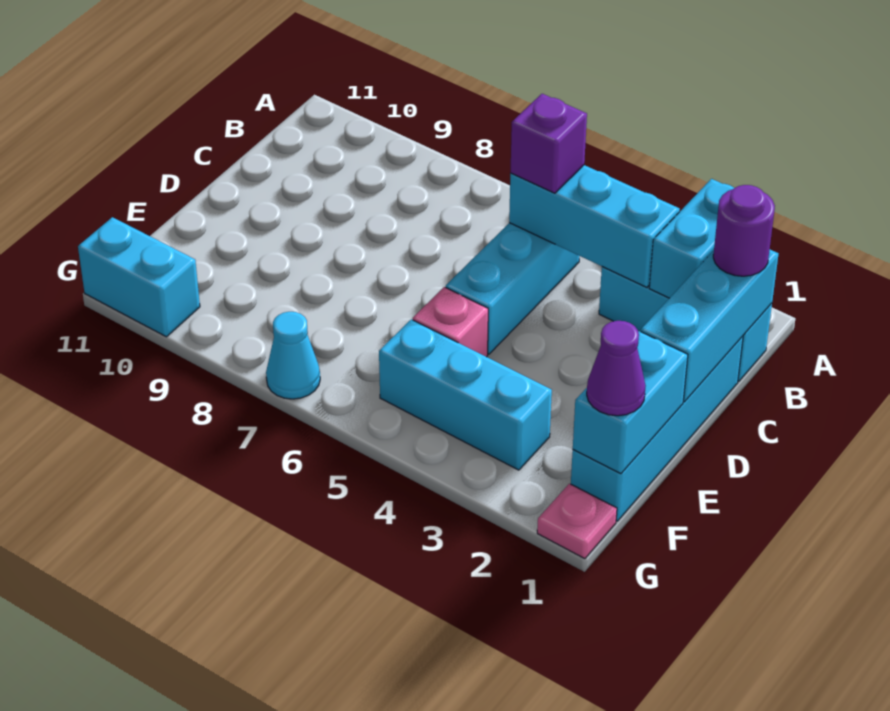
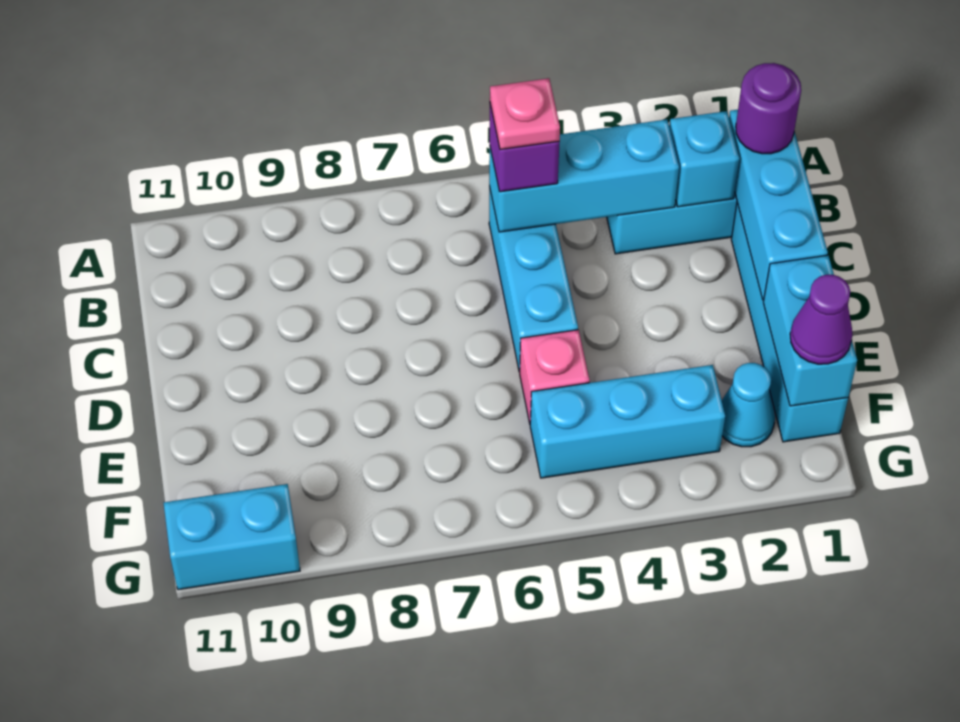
cyan brick A2:B2 level 2 -> cyan brick B2 level 2
pink plate G1 level 1 -> pink plate B5 level 4
cyan cone G7 level 1 -> cyan cone F2 level 1

